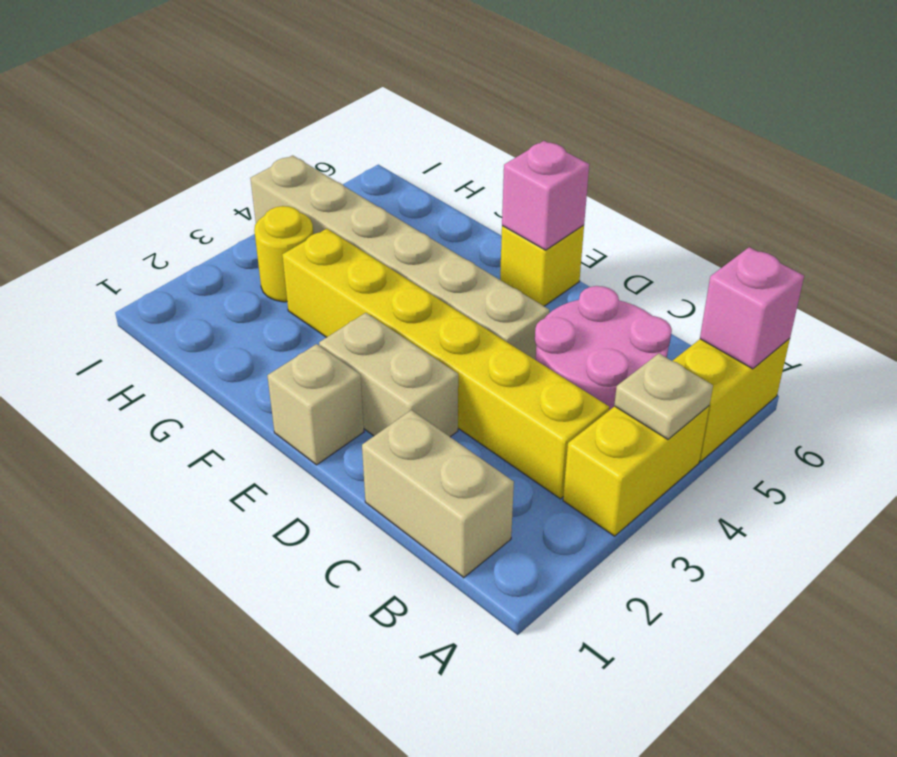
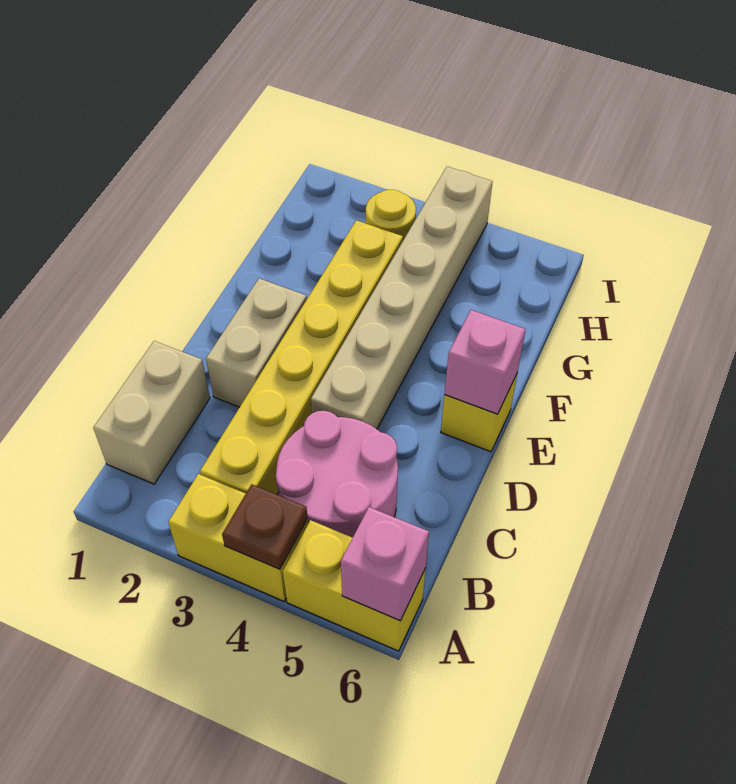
tan plate A4 level 2 -> brown plate A4 level 2
tan brick E1 level 1 -> none

